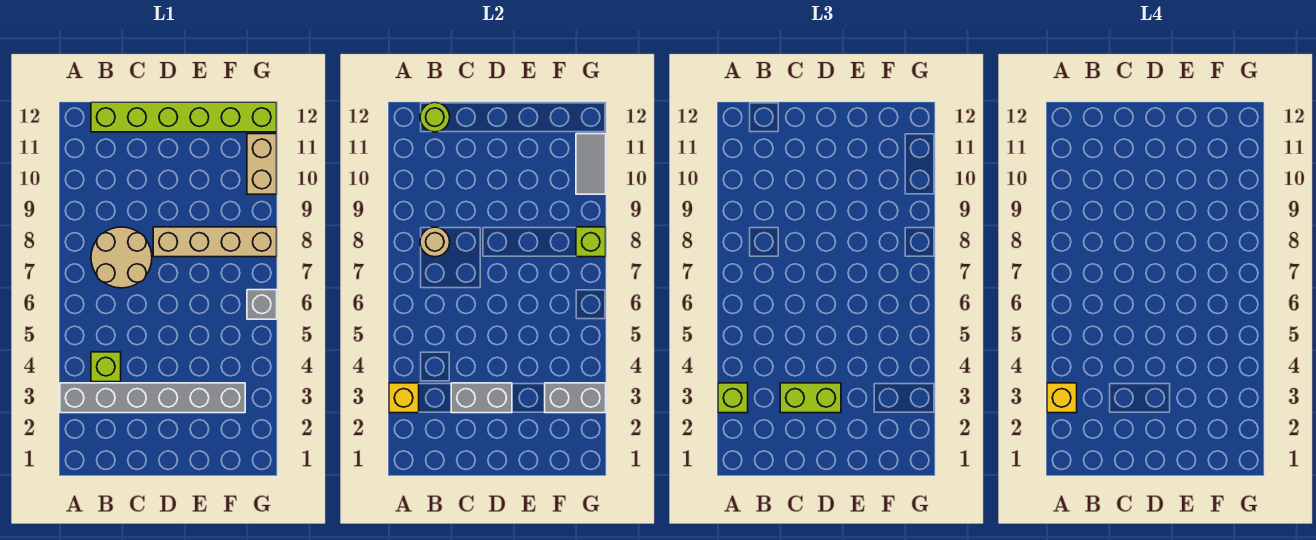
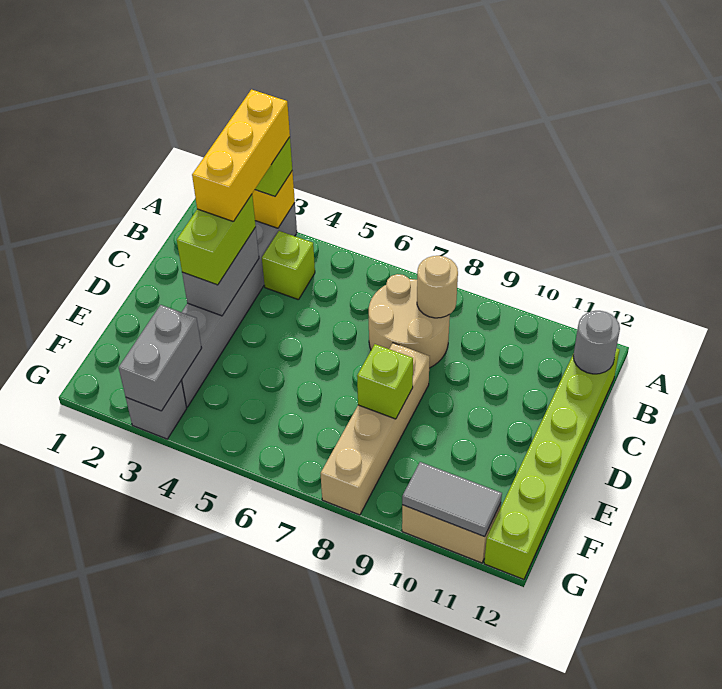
yellow brick A3 level 4 -> yellow brick A3:C3 level 4
lime round brick B12 level 2 -> grey round brick B12 level 2
grey brick G6 level 1 -> grey brick G3 level 1
lime brick G8 level 2 -> lime brick E8 level 2

